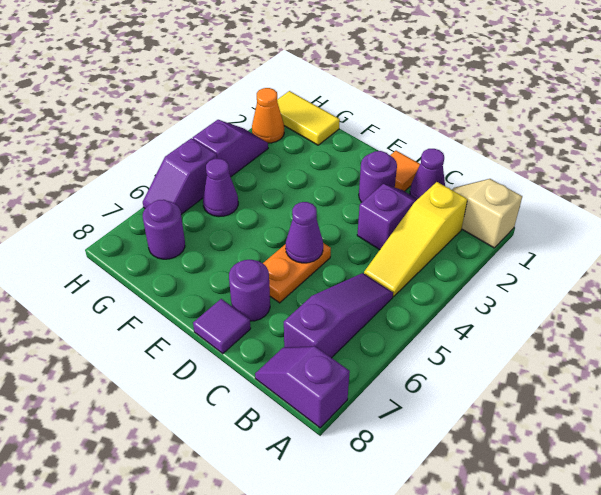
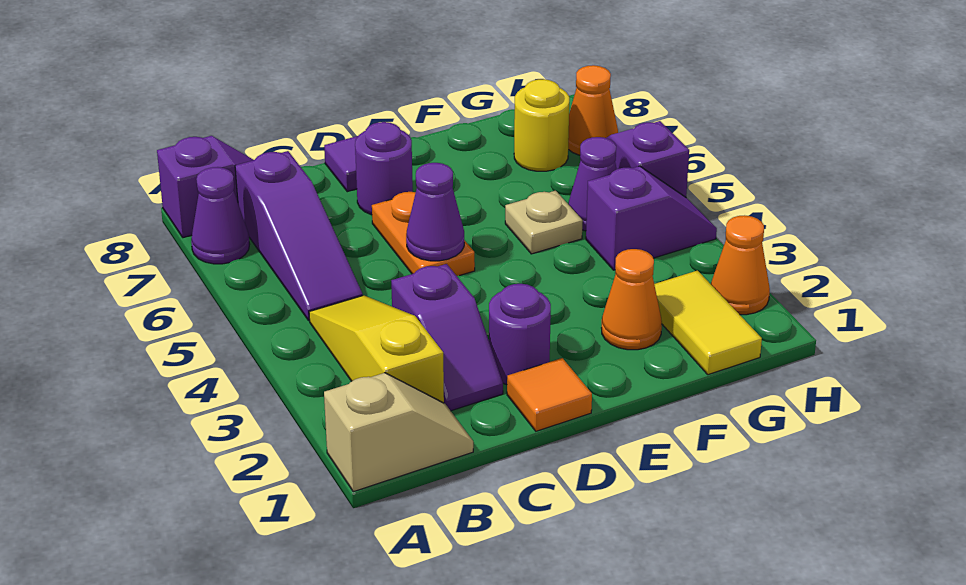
purple cone C1 level 1 -> purple cone A7 level 1
none -> orange cone F2 level 1
none -> tan plate F5 level 1
yellow tile G1:H1 level 1 -> yellow tile G1:G2 level 1
purple round brick G7 level 1 -> yellow round brick G7 level 1
purple slope H3:H4 level 1 top 4 -> purple slope G4:H4 level 1 top G
none -> orange cone H7 level 1

